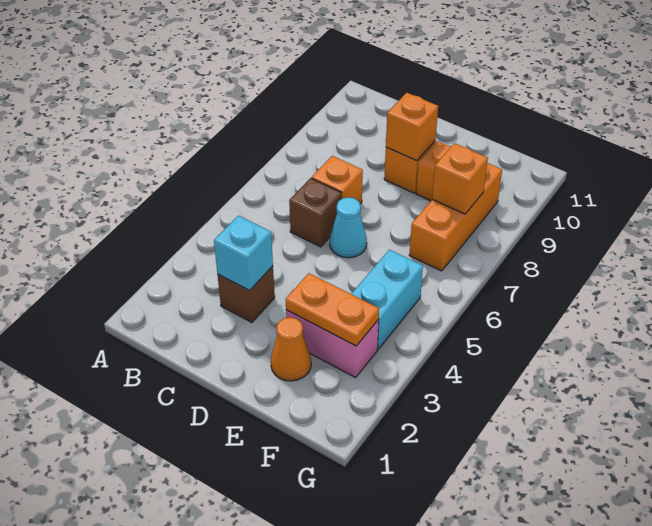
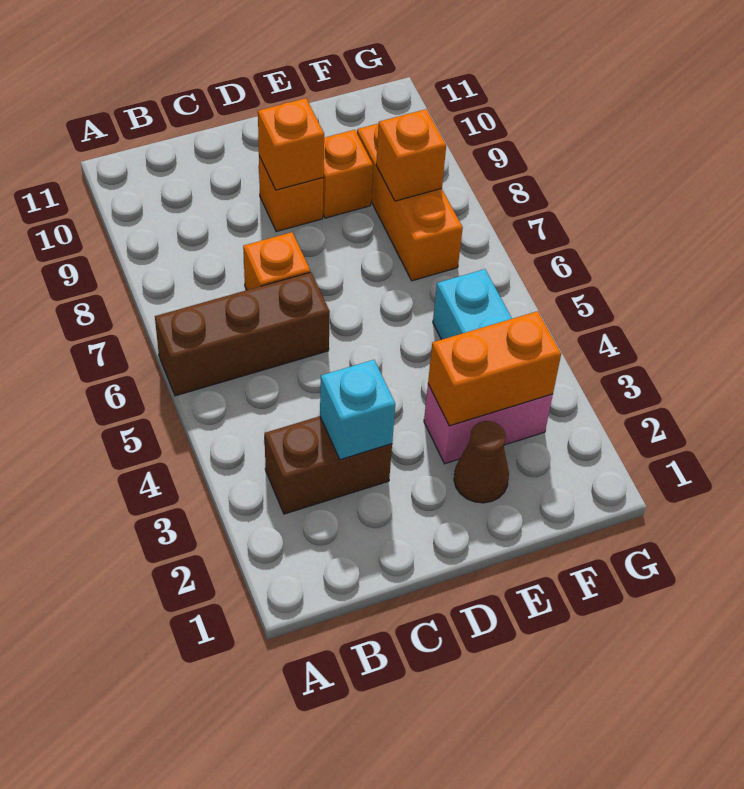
brown brick C3 level 1 -> brown brick B3:C3 level 1
brown brick C6 level 1 -> brown brick A6:C6 level 1
cyan cone D6 level 1 -> none
orange cone E2 level 1 -> brown cone E2 level 1
orange plate E3:F3 level 2 -> orange brick E3:F3 level 2

